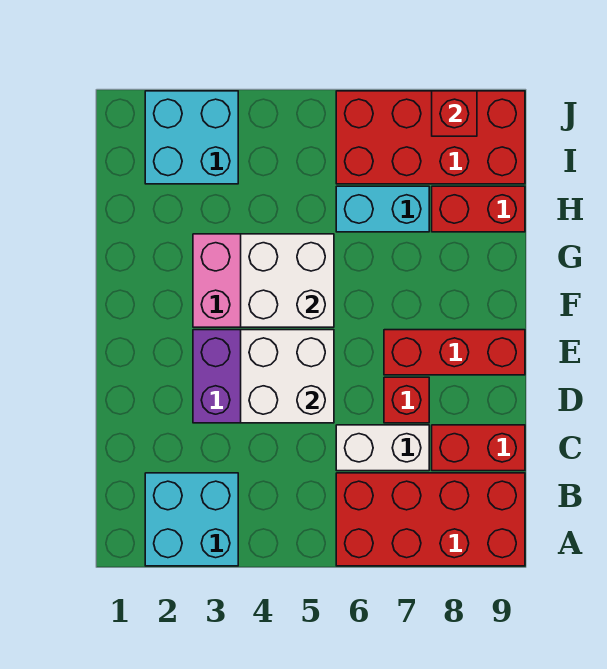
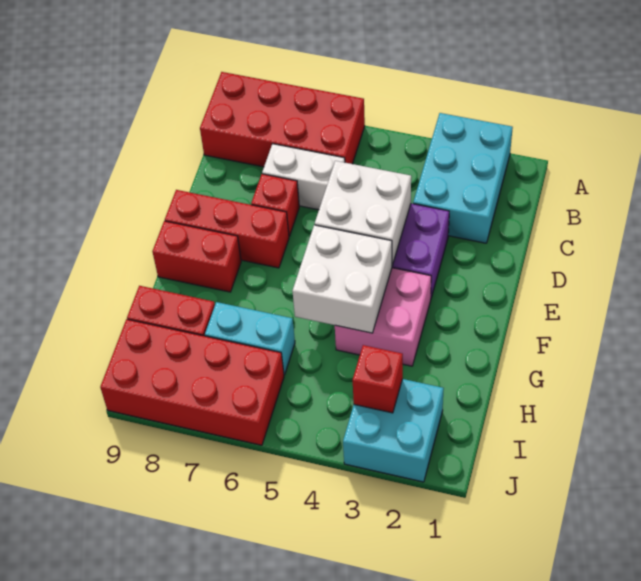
cyan brick A2:B3 level 1 -> cyan brick A2:C3 level 1
red brick C8:C9 level 1 -> red brick F8:F9 level 1
red brick J8 level 2 -> red brick I3 level 2

